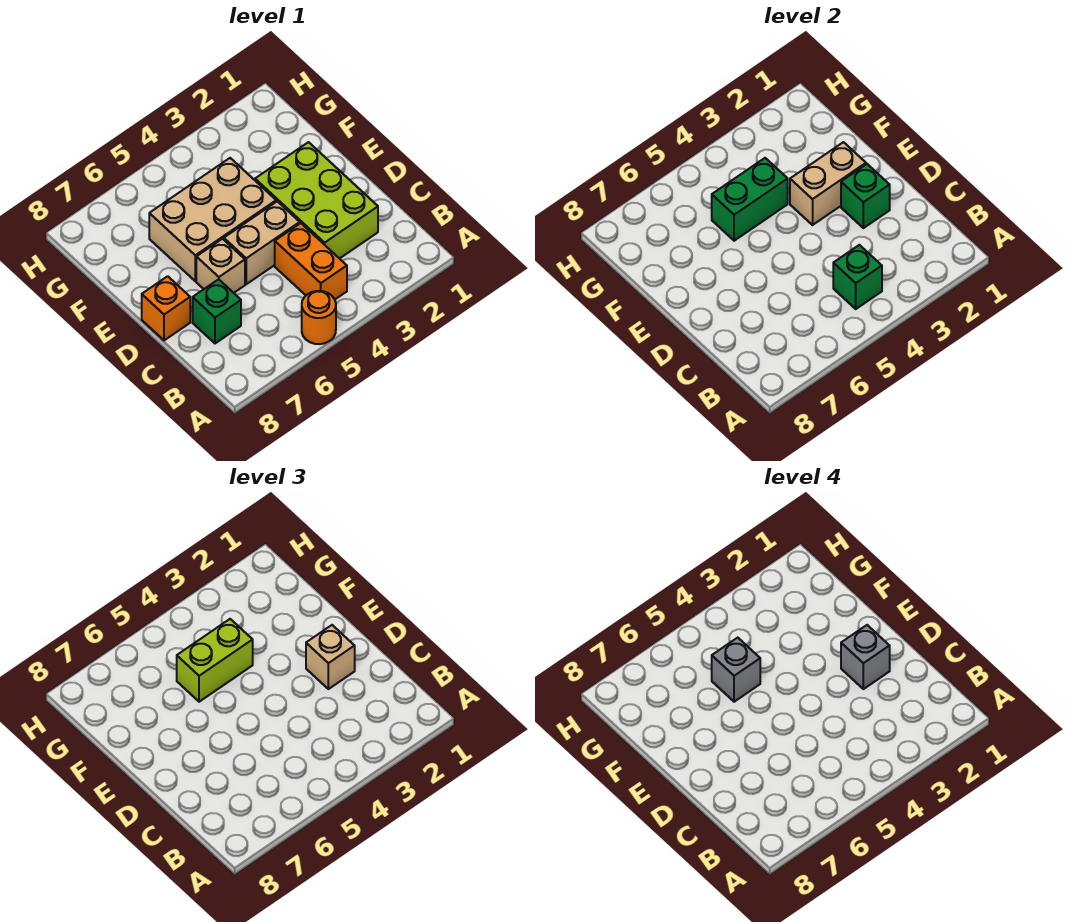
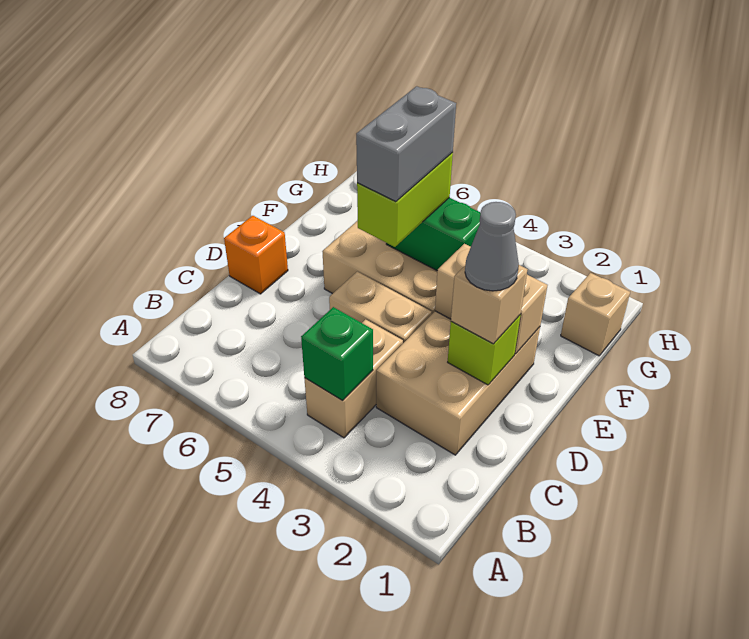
orange round brick A5 level 1 -> none
orange brick B4:C4 level 1 -> tan brick B4:C4 level 1
lime brick C2:E3 level 1 -> tan brick C2:E3 level 1
green brick C7 level 1 -> none
green brick D2 level 2 -> lime brick D2 level 2
grey brick D2 level 4 -> grey cone D2 level 4
tan brick D6 level 1 -> tan brick G1 level 1
lime brick F4:F5 level 3 -> lime brick E5:F5 level 3
grey brick F5 level 4 -> grey brick E5:F5 level 4

